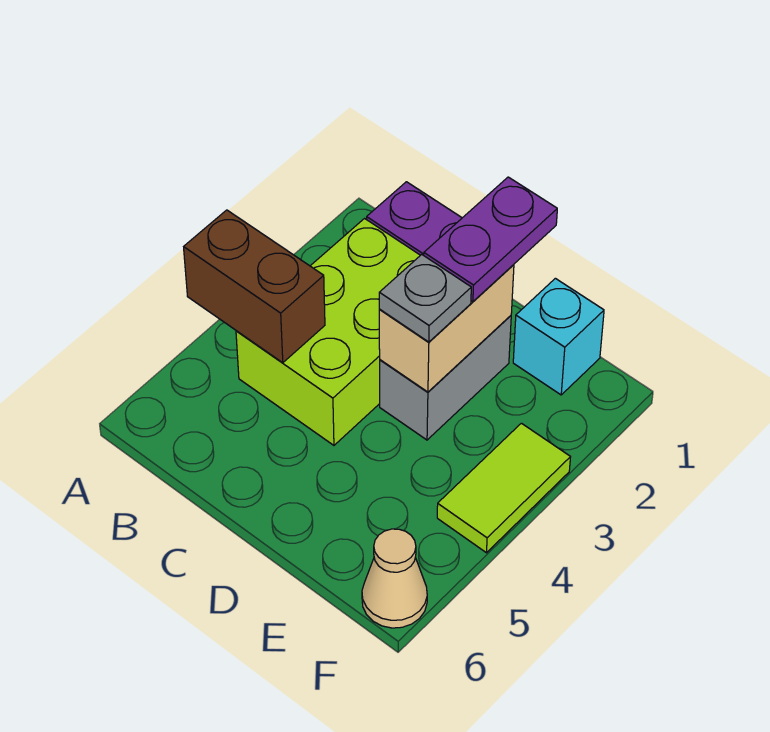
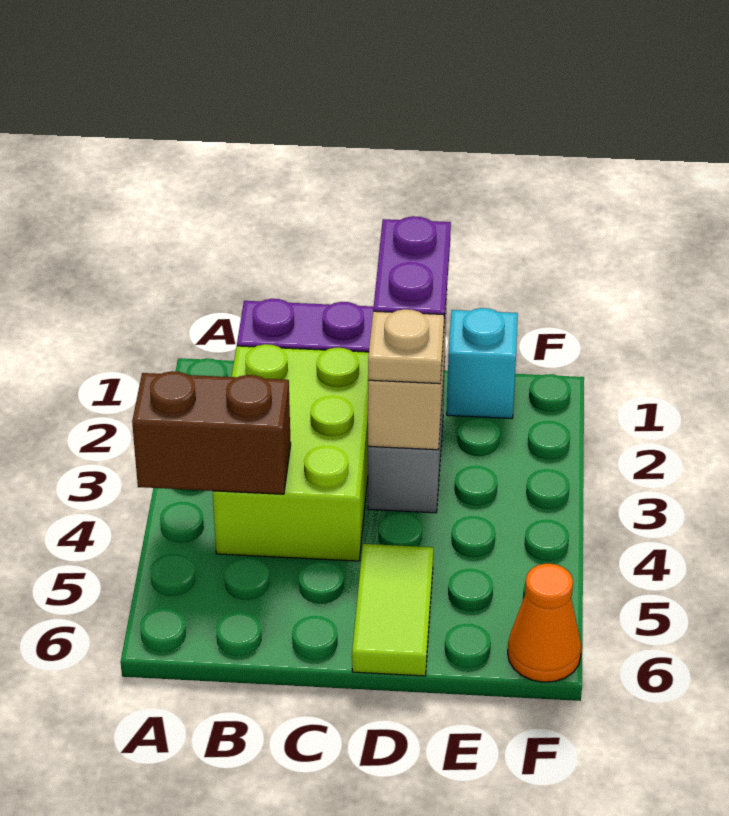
grey plate D3 level 3 -> tan plate D3 level 3
lime tile F3:F4 level 1 -> lime tile D5:D6 level 1
tan cone F6 level 1 -> orange cone F6 level 1

